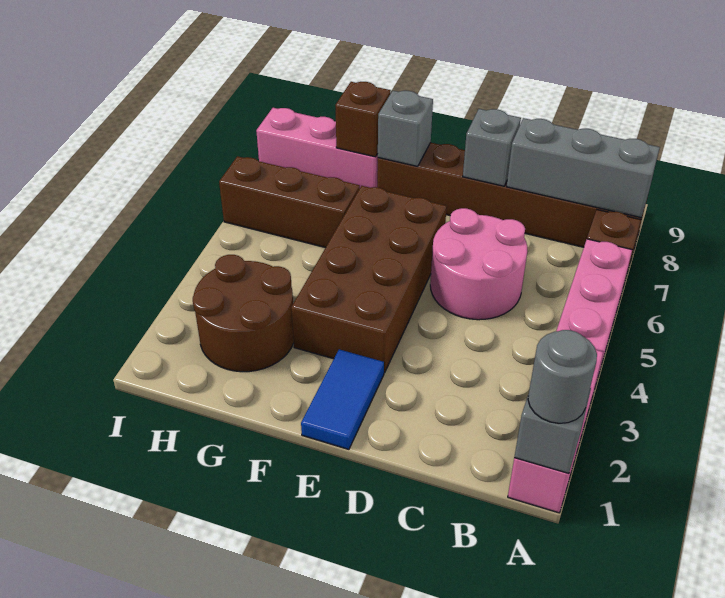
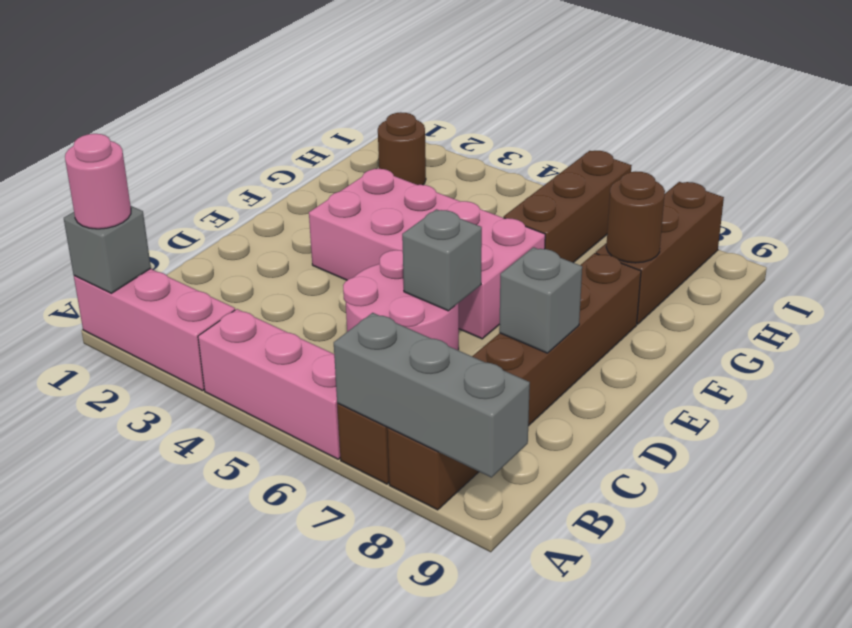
grey round brick A1 level 3 -> pink round brick A1 level 3
grey brick A8:C8 level 2 -> grey brick A7:A9 level 2
blue tile E1:E2 level 1 -> none
brown brick E3:F6 level 1 -> pink brick E3:F6 level 1
grey brick F8 level 2 -> grey brick D6 level 2
brown round brick G2:H3 level 1 -> brown round brick H2 level 1
pink brick G8:I8 level 1 -> brown brick G8:I8 level 1
brown brick G8 level 2 -> brown round brick G8 level 2

